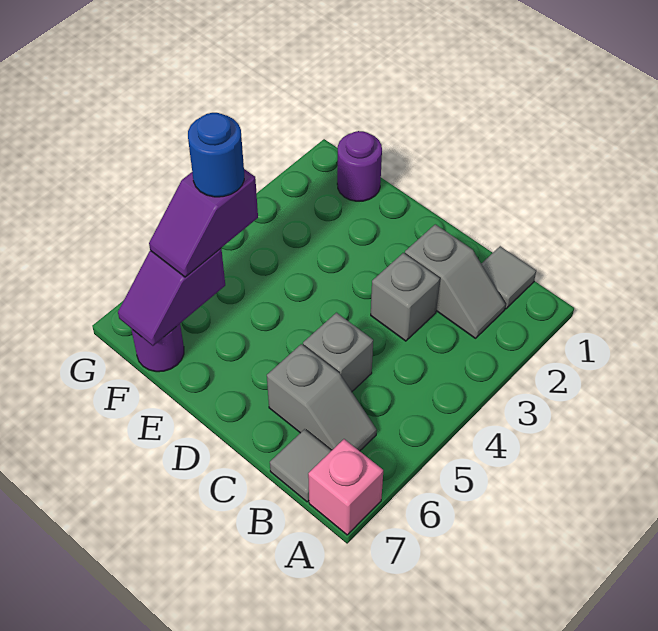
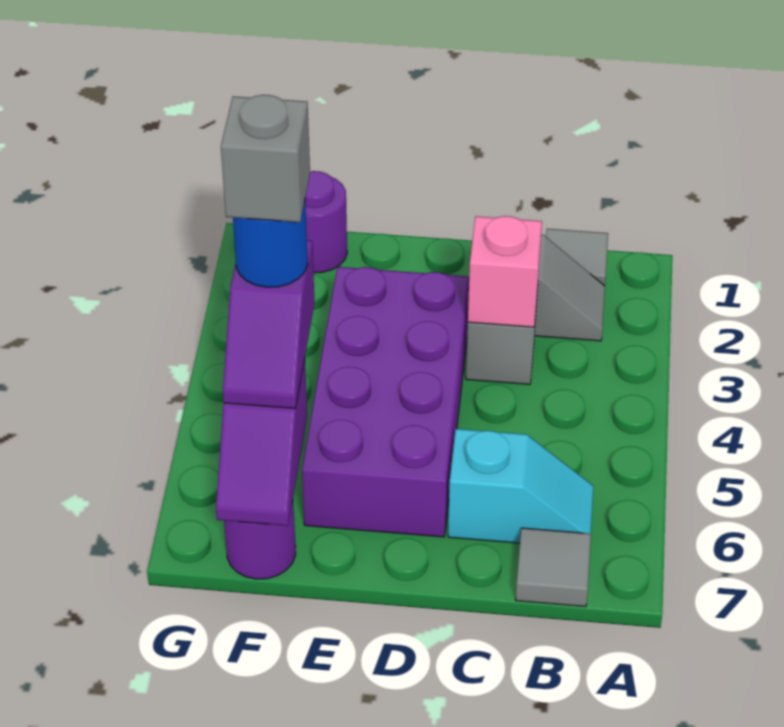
pink brick A7 level 1 -> pink brick C3 level 2
grey slope B6:C6 level 1 top C -> cyan slope B6:C6 level 1 top C
grey brick C5 level 1 -> grey brick F5 level 5
none -> purple brick D3:E6 level 1

